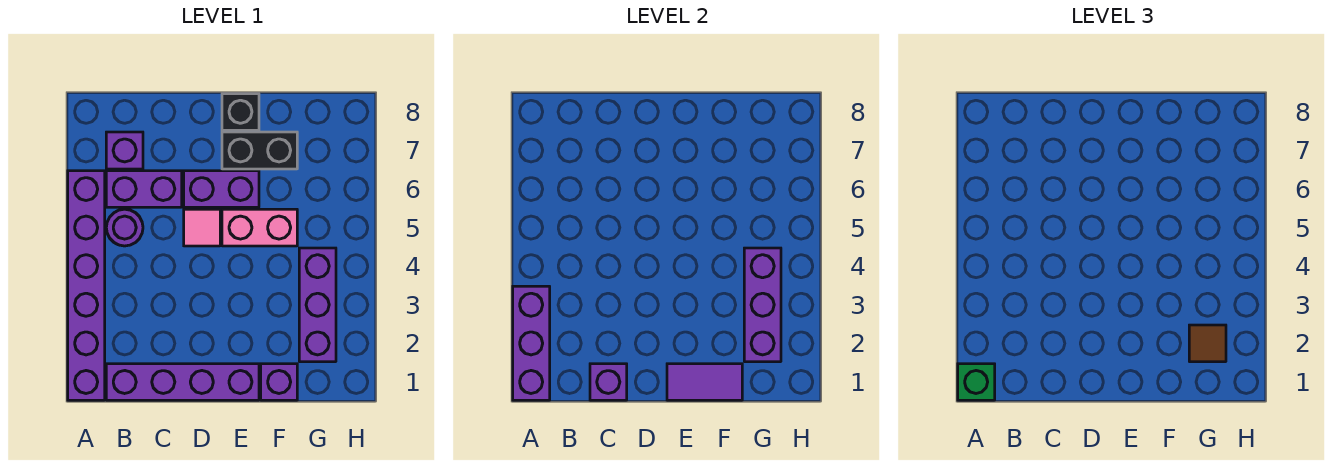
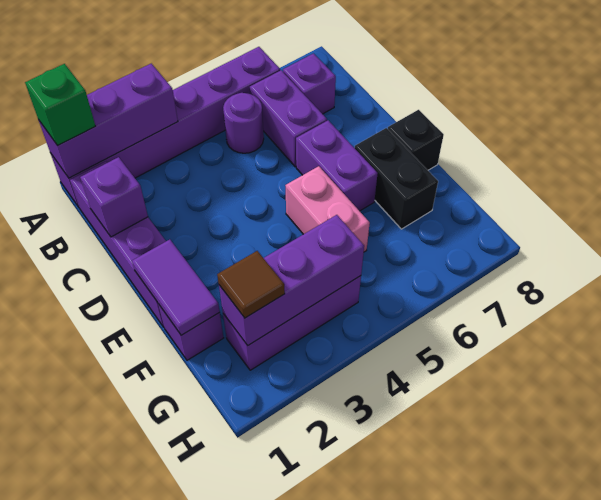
pink tile D5 level 1 -> none

